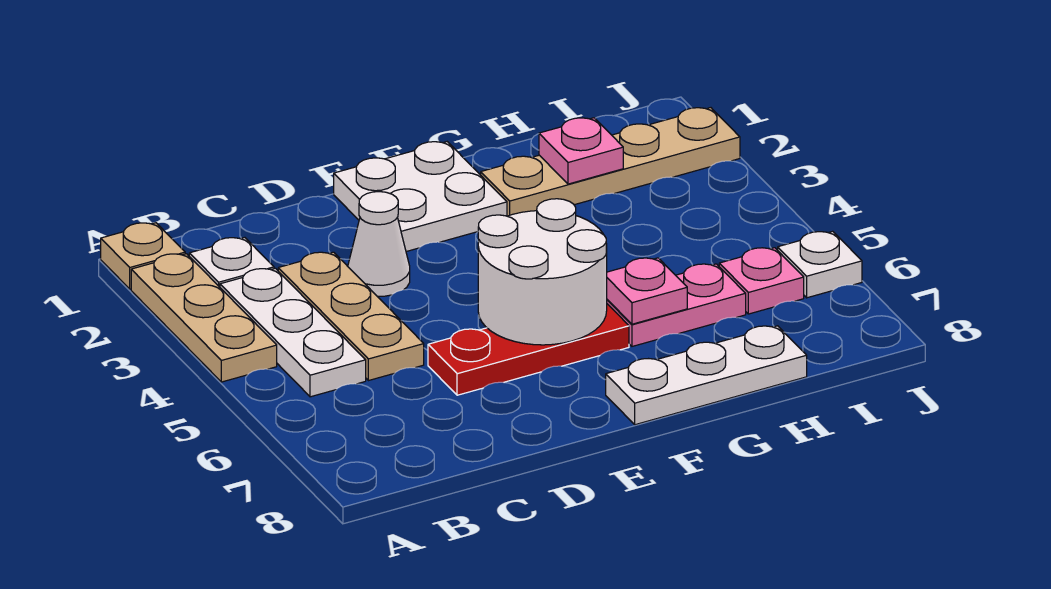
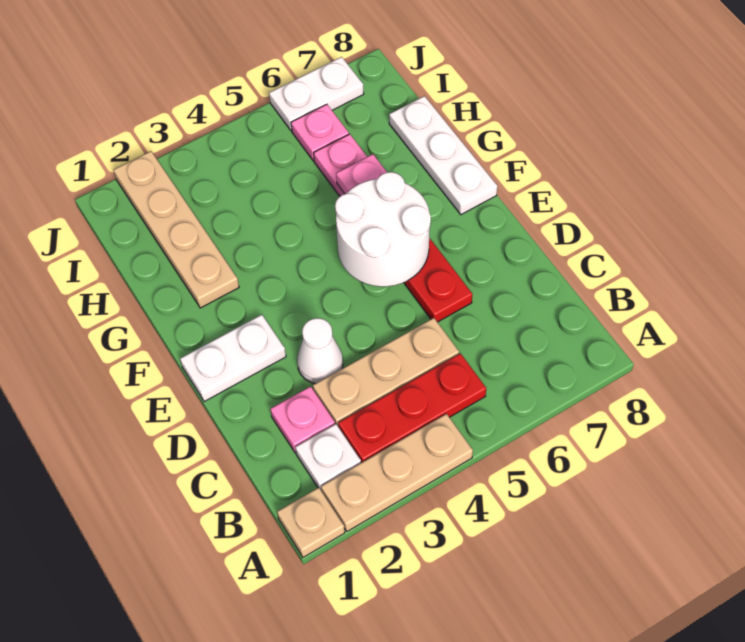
white plate B3:B5 level 1 -> red plate B3:B5 level 1
white plate E1:F2 level 1 -> white plate E1:E2 level 1
pink plate H2 level 2 -> pink plate C2 level 1
white plate J6 level 1 -> white plate J6:J7 level 1

